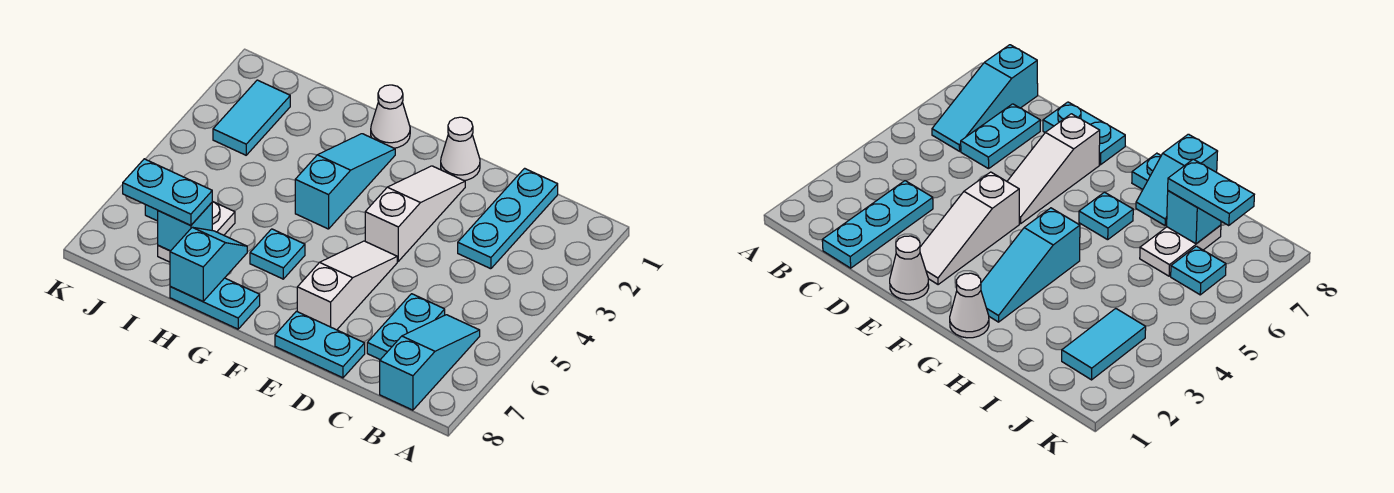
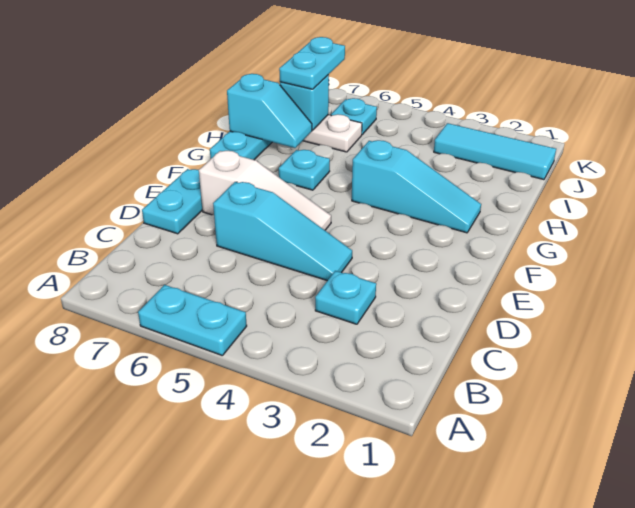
cyan slope B6:B8 level 1 top 8 -> cyan slope D4:D6 level 1 top 6
cyan plate C1:C3 level 1 -> cyan plate C3 level 1
cyan plate C6:C7 level 1 -> cyan plate A5:A6 level 1
white cone E1 level 1 -> none
white slope E2:E4 level 1 top 4 -> none
white cone G1 level 1 -> none
cyan tile J2:J3 level 1 -> cyan tile J1:J3 level 1

